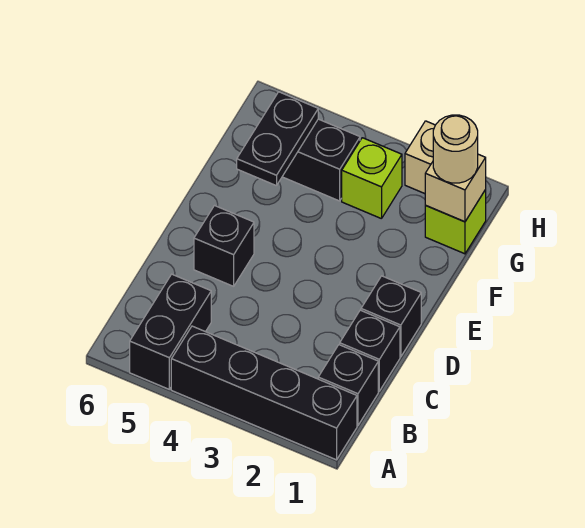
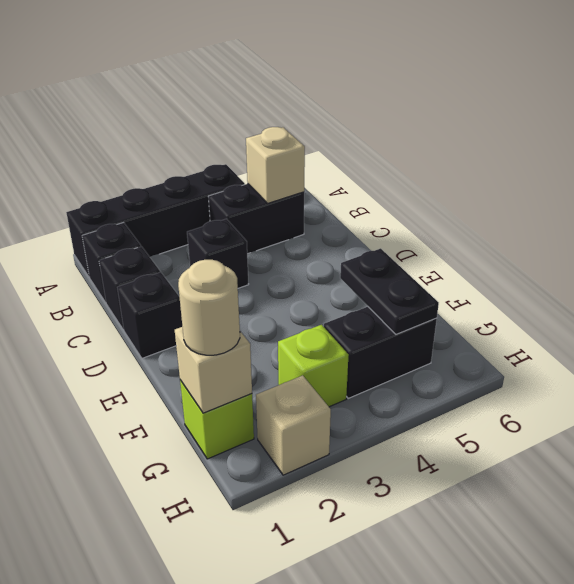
black brick A5:B5 level 1 -> black brick B4:B5 level 1
none -> tan brick B5 level 2
black brick D5 level 1 -> black brick C3 level 1

